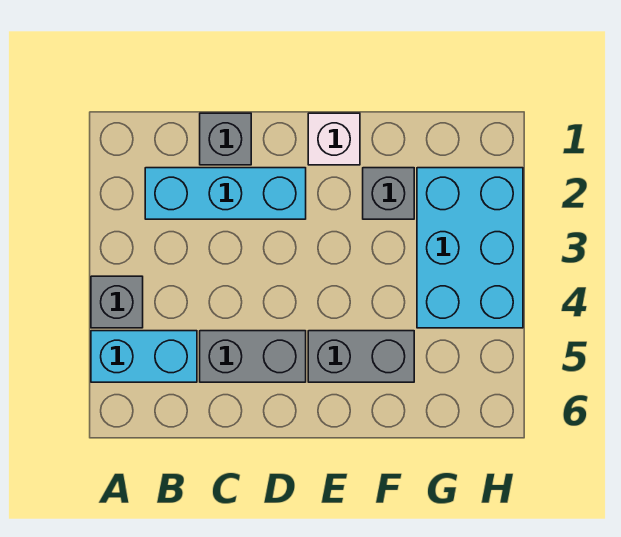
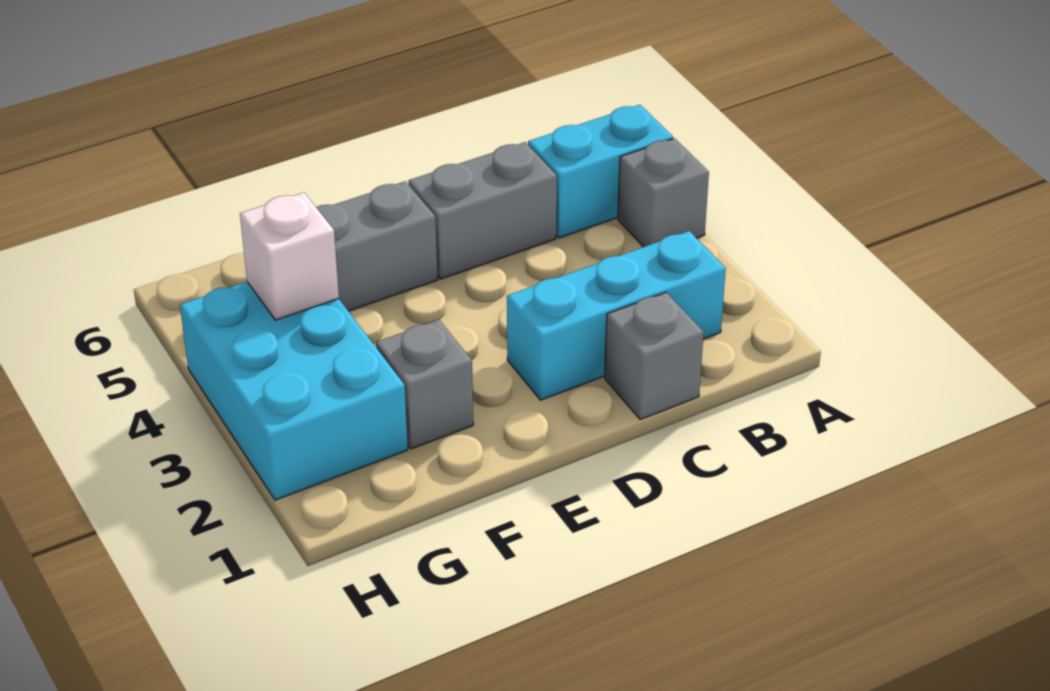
white brick E1 level 1 -> white brick G4 level 2

